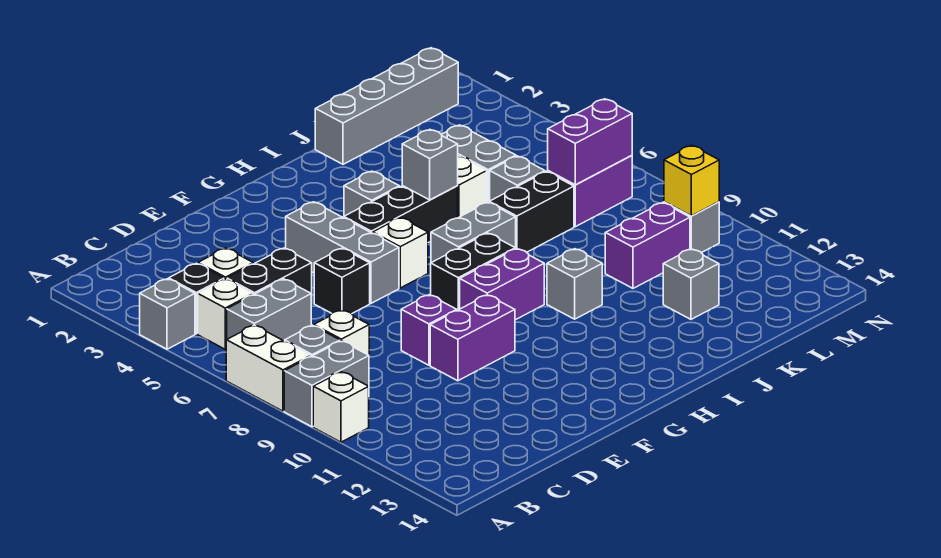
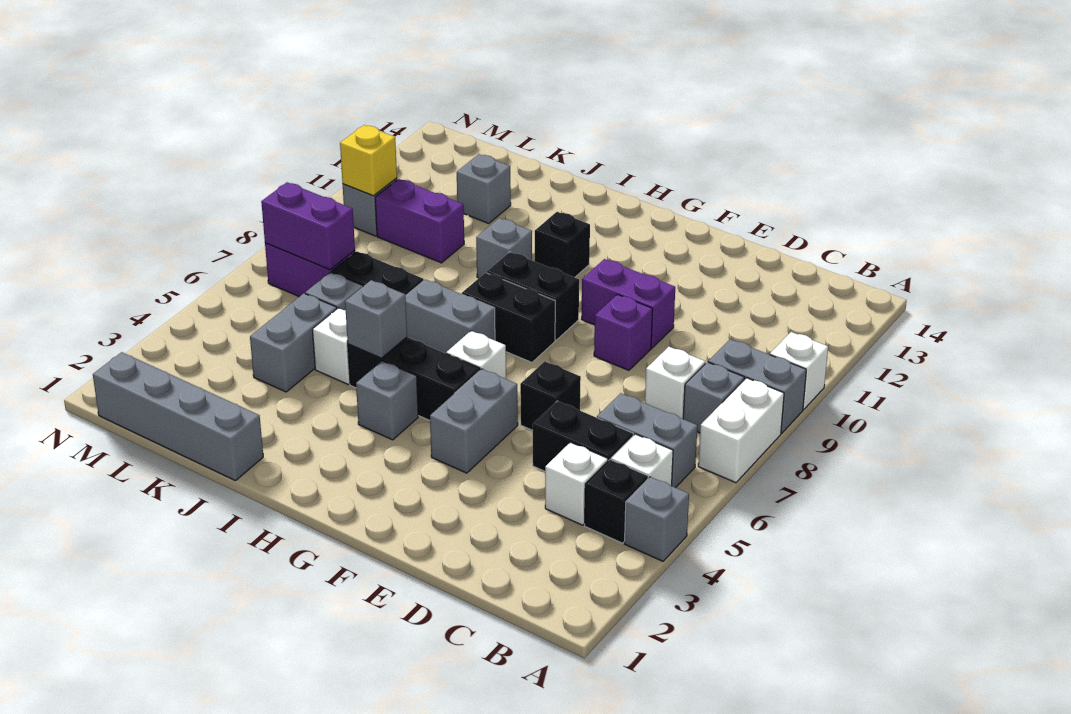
grey brick F4:F6 level 1 -> grey brick F4:F5 level 1
purple brick G9:H9 level 1 -> black brick G9:H9 level 1
none -> black brick H11 level 1

